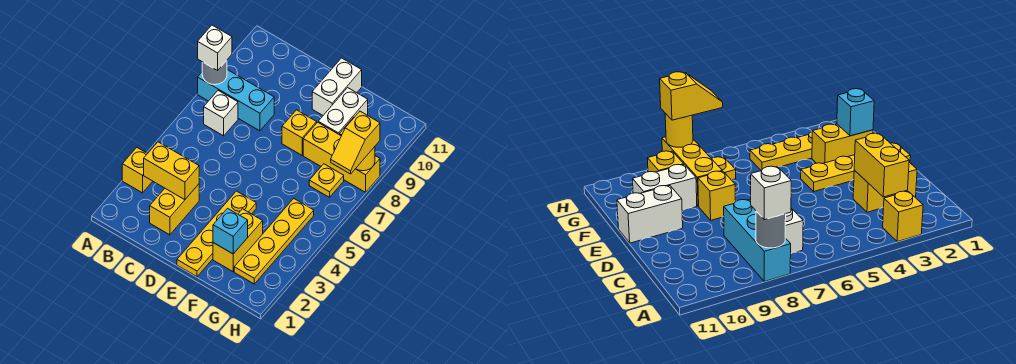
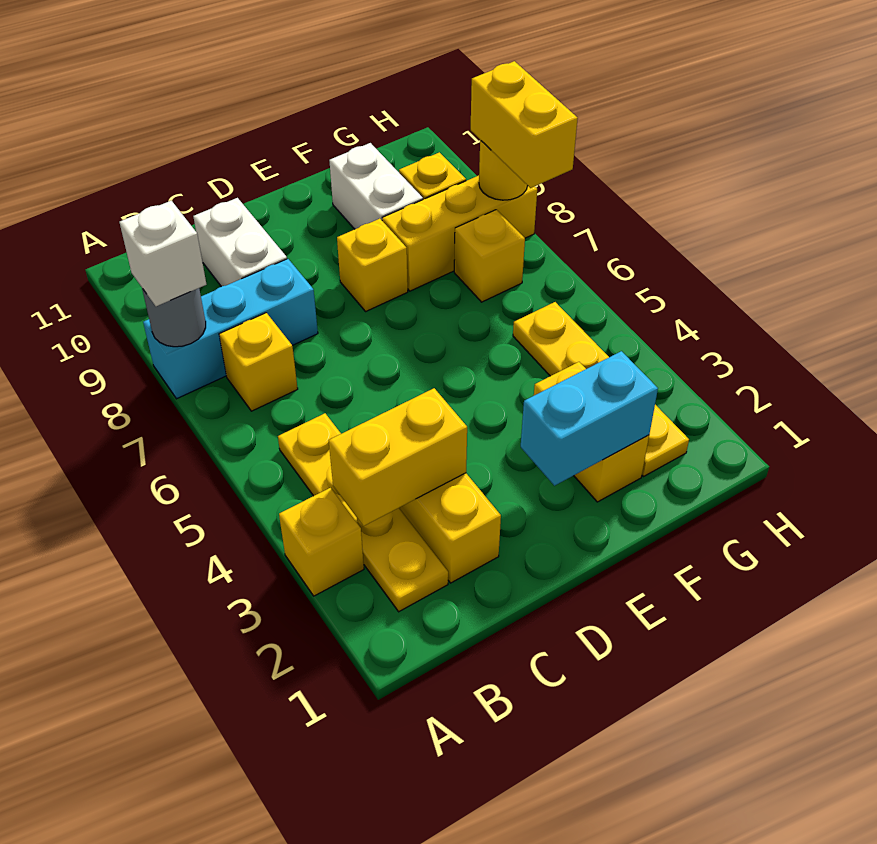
white brick B7 level 1 -> yellow brick B7 level 1
yellow plate E1:E4 level 1 -> yellow plate B2:B5 level 1
white brick E10:E11 level 1 -> white brick C9:C10 level 1
cyan brick F2 level 2 -> cyan brick E2:F2 level 2
yellow plate G7 level 1 -> yellow brick G7 level 1
yellow slope H7:H8 level 3 top 8 -> yellow brick H7:H8 level 3

